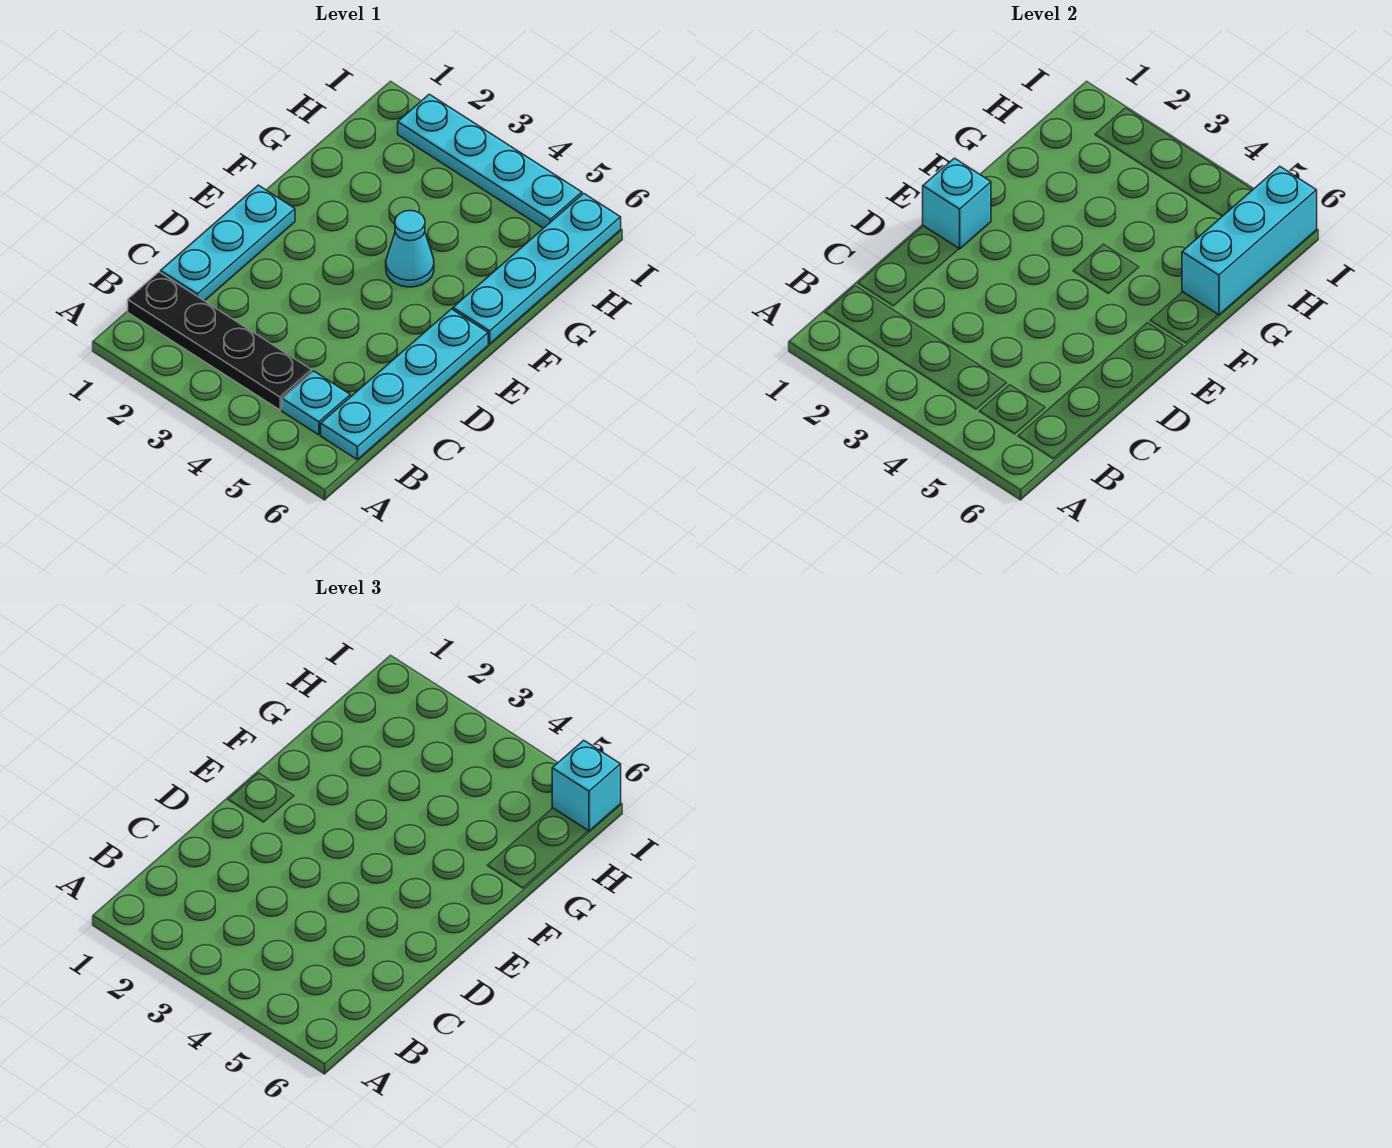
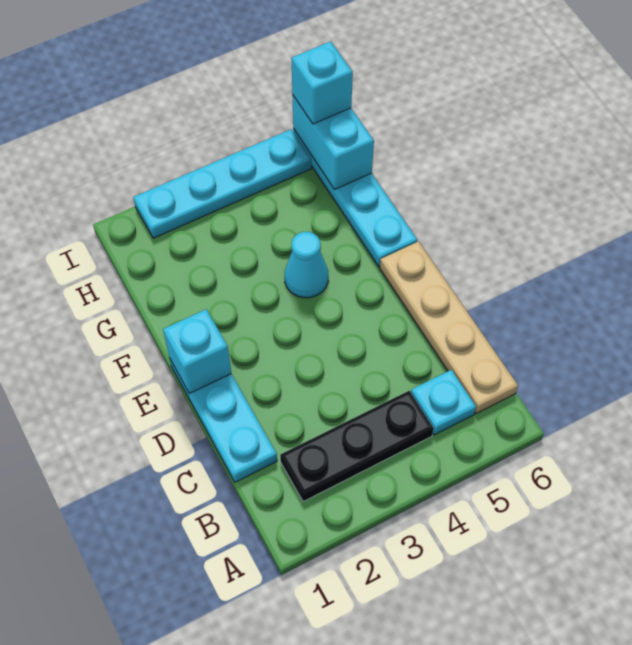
black plate B1:B4 level 1 -> black plate B2:B4 level 1
cyan plate B6:E6 level 1 -> tan plate B6:E6 level 1
cyan brick G6:I6 level 2 -> cyan brick H6:I6 level 2

